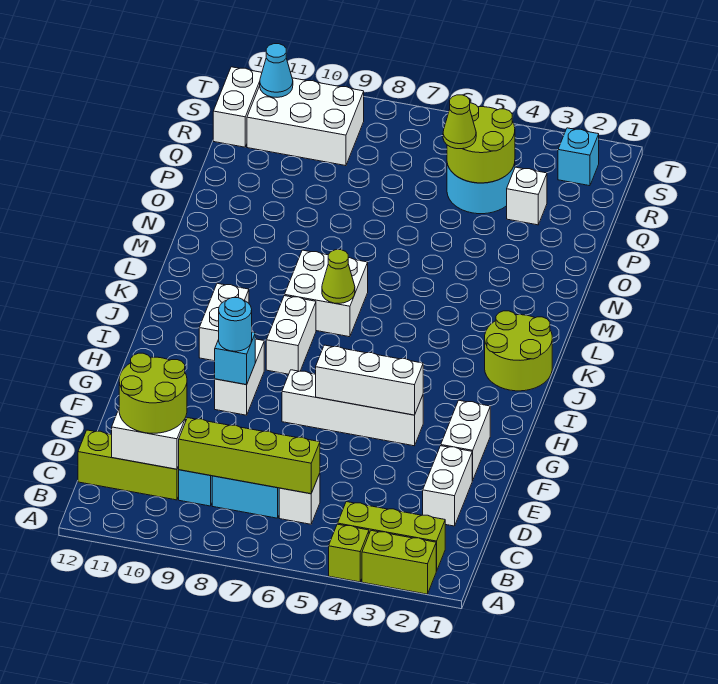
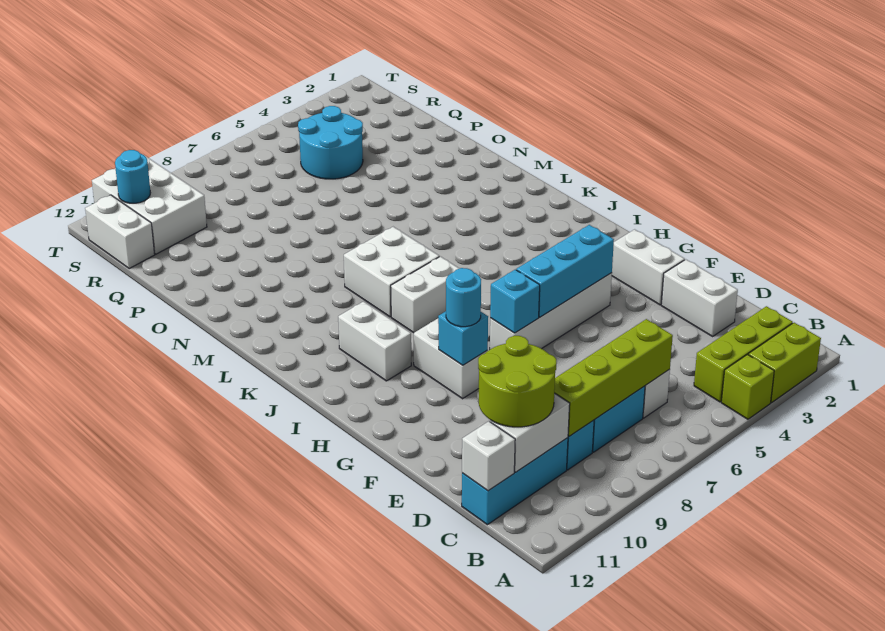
lime brick C10:C12 level 1 -> cyan brick C10:C12 level 1
white brick G4:G6 level 2 -> cyan brick G4:G6 level 2
white brick I8:J8 level 1 -> white brick J7:J8 level 1
lime round brick J1:K2 level 1 -> none
lime cone K7 level 2 -> none
white brick Q3 level 1 -> white brick C12 level 2
lime round brick Q4:R5 level 2 -> none
lime cone Q5 level 3 -> none
white brick R9:S11 level 1 -> white brick R10:T11 level 1
cyan brick S2 level 1 -> cyan brick G7 level 2
cyan cone S11 level 2 -> cyan round brick S11 level 2

